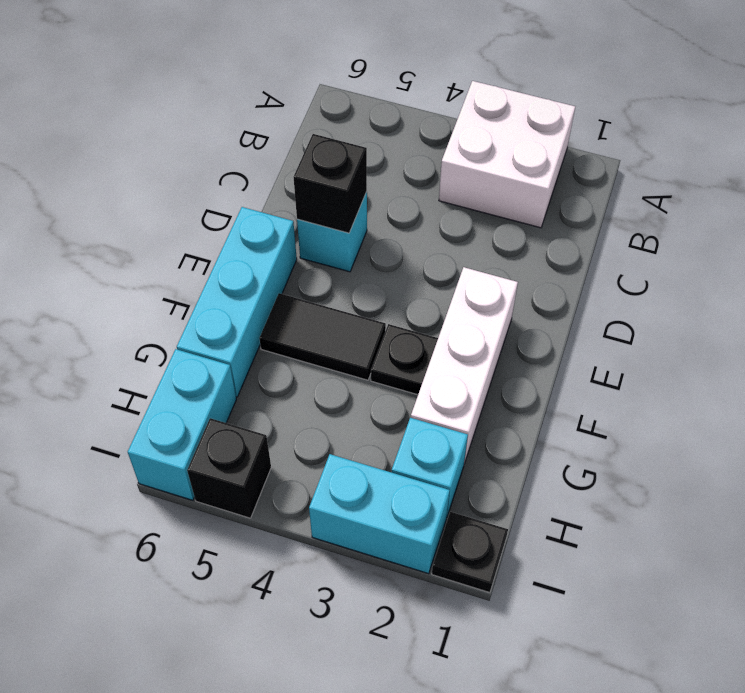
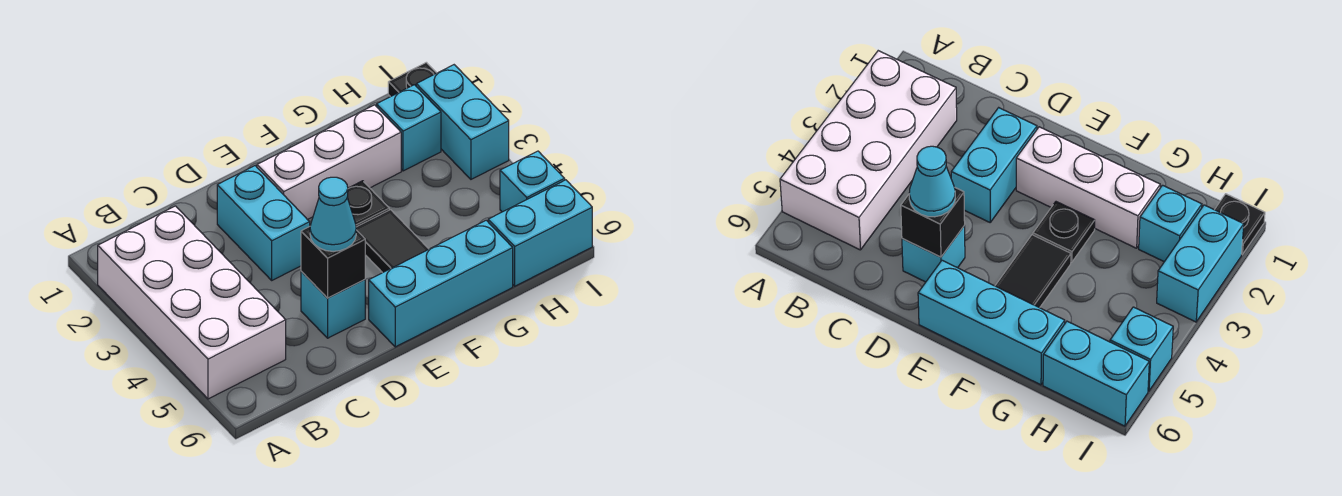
white brick A2:B3 level 1 -> white brick A2:B5 level 1
none -> cyan brick D2:D3 level 1
none -> cyan cone D5 level 3
black brick I5 level 1 -> cyan brick I5 level 1

